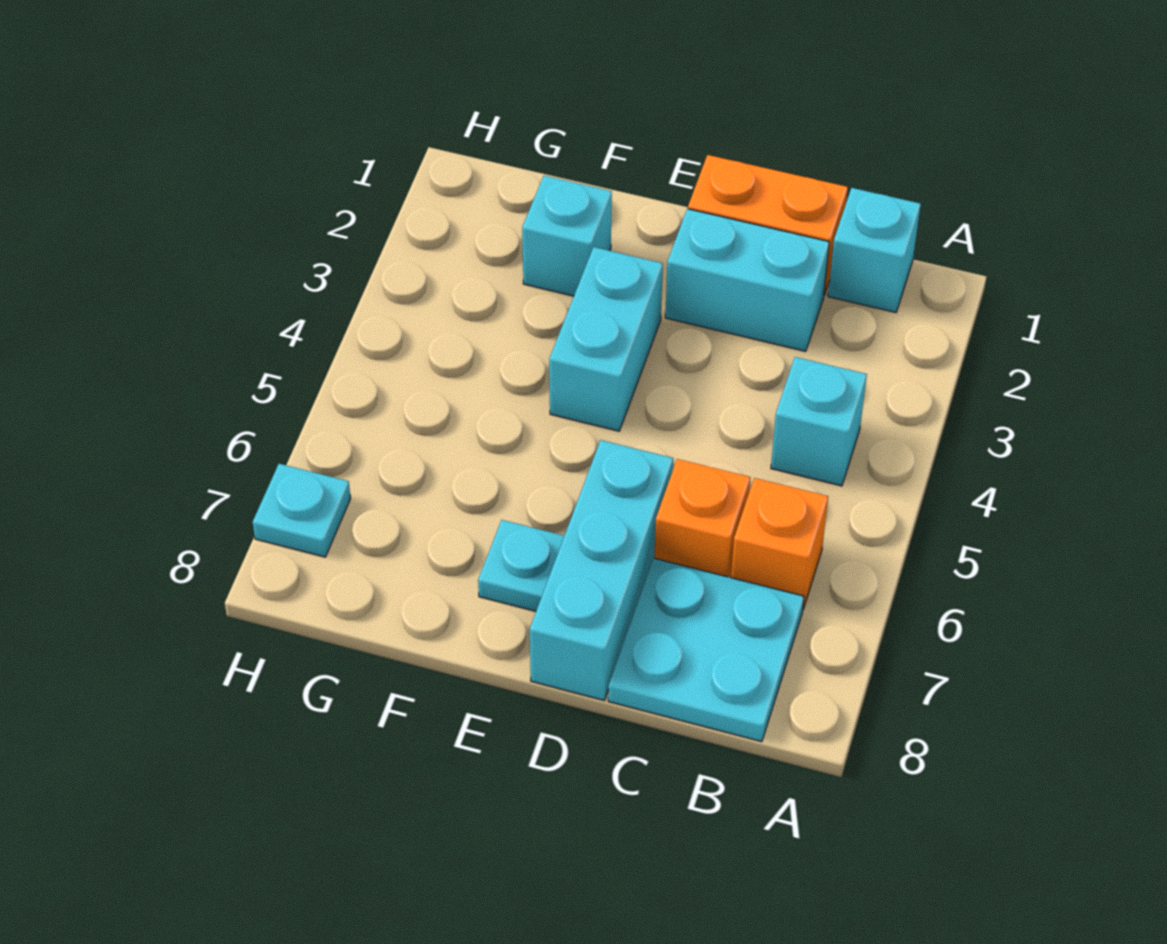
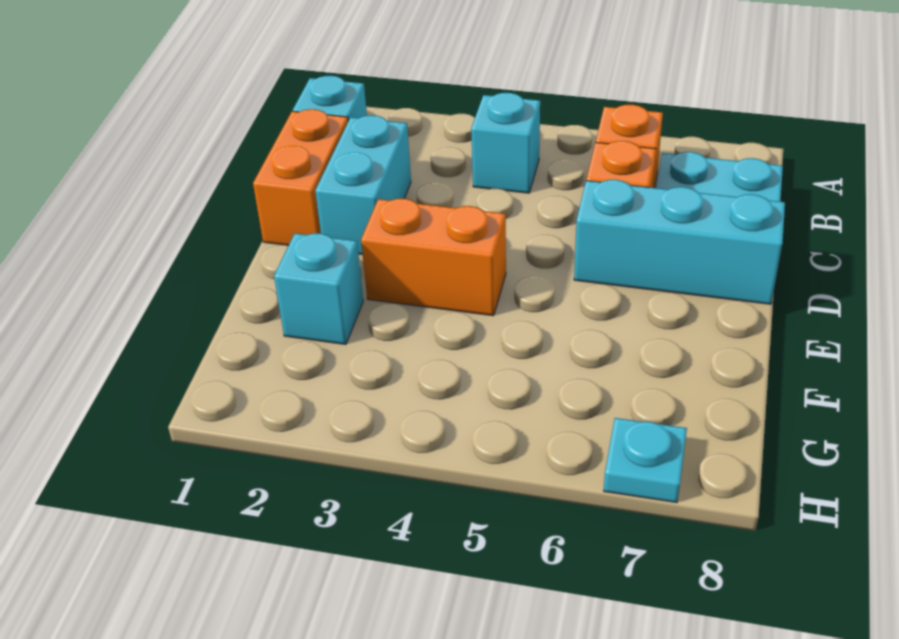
cyan brick E3:E4 level 1 -> orange brick E3:E4 level 1
cyan plate E7 level 1 -> none

